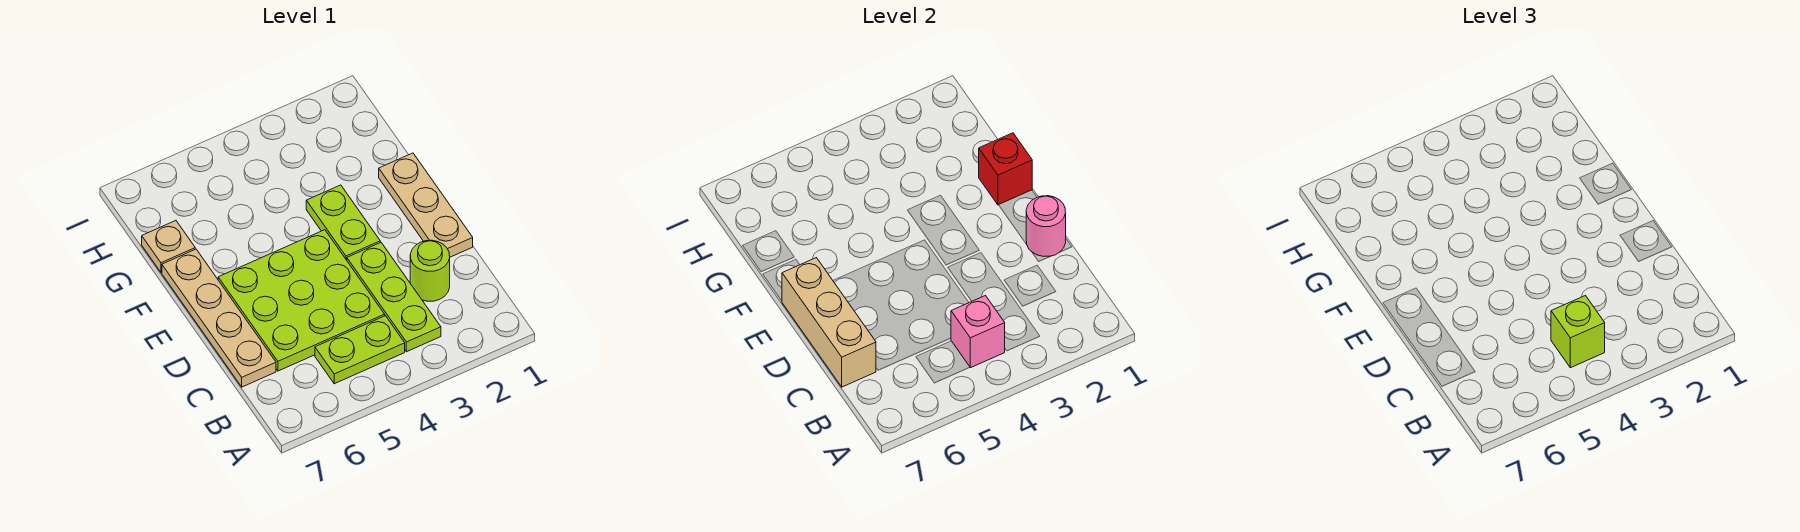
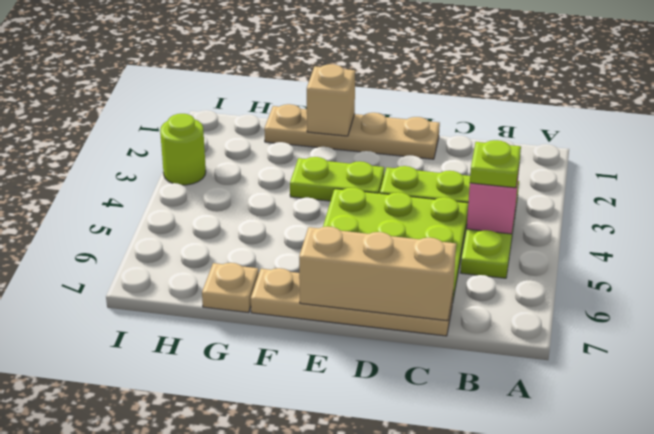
lime brick B4 level 3 -> lime plate B4 level 3
lime round brick C2 level 1 -> lime round brick I3 level 1
tan plate D1:F1 level 1 -> tan plate D1:G1 level 1
pink round brick D1 level 2 -> none
red brick F1 level 2 -> tan brick F1 level 2

